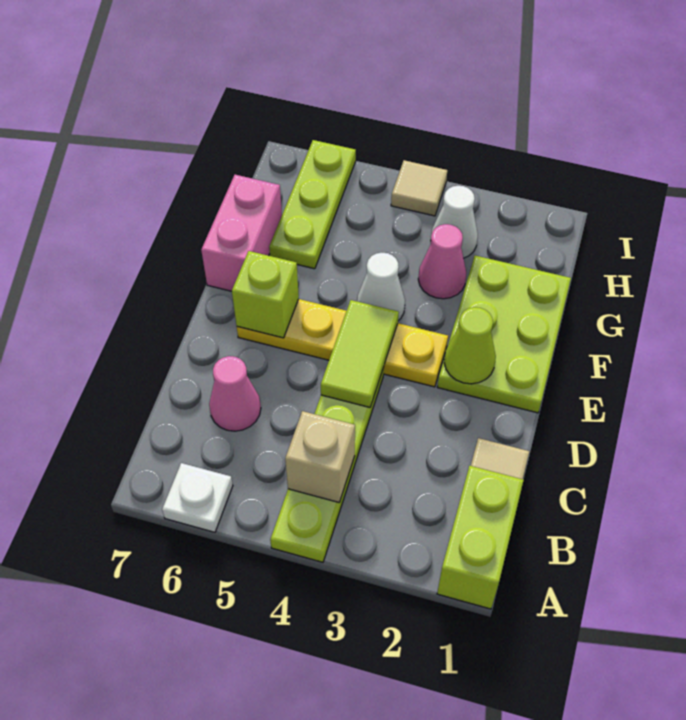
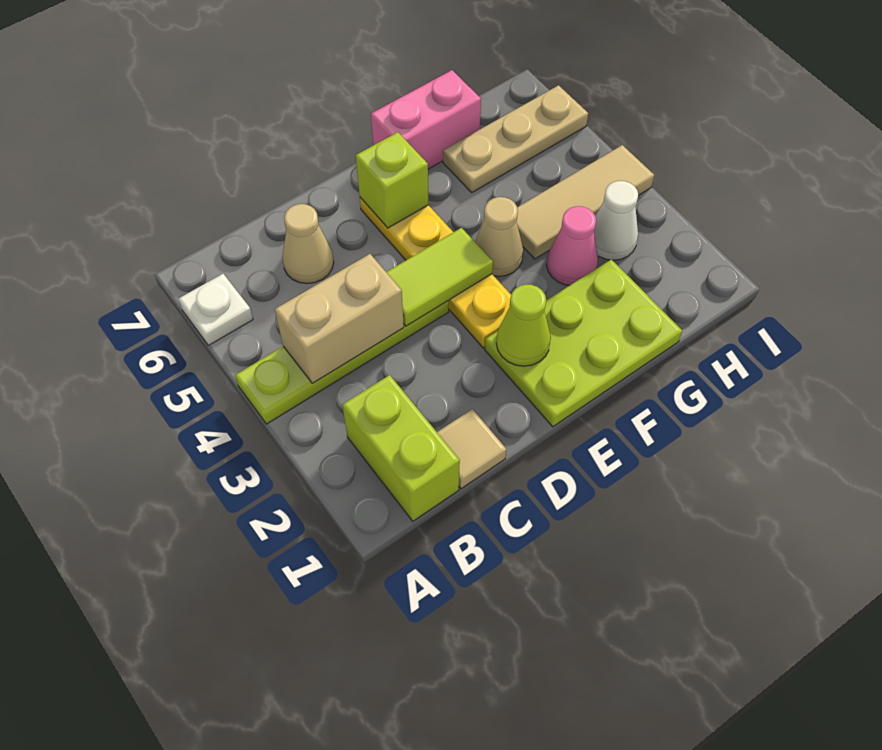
lime brick A1:B1 level 1 -> lime brick B1:B2 level 1
tan brick B4 level 2 -> tan brick B4:C4 level 2
pink cone C6 level 1 -> tan cone C6 level 1
white cone F4 level 1 -> tan cone F4 level 1
lime plate G6:I6 level 1 -> tan plate G6:I6 level 1
tan tile I4 level 1 -> tan tile G4:I4 level 1

